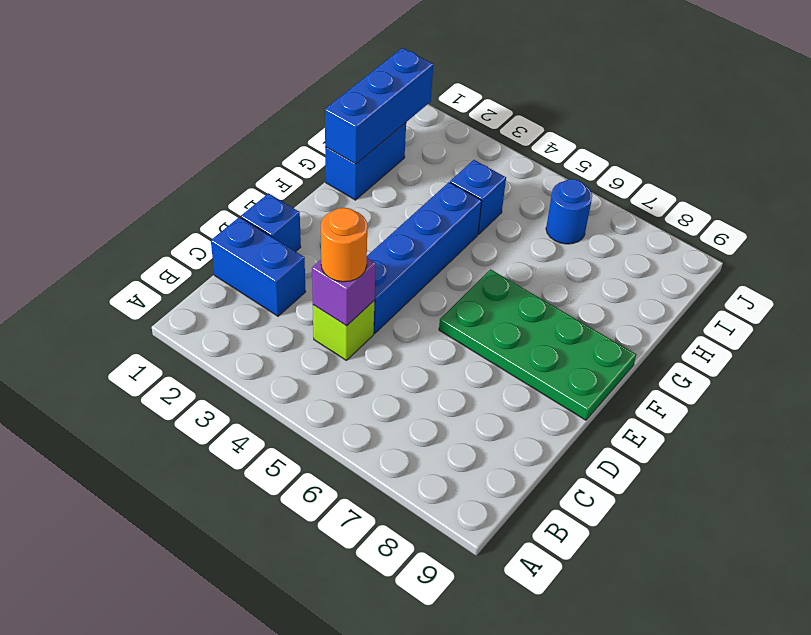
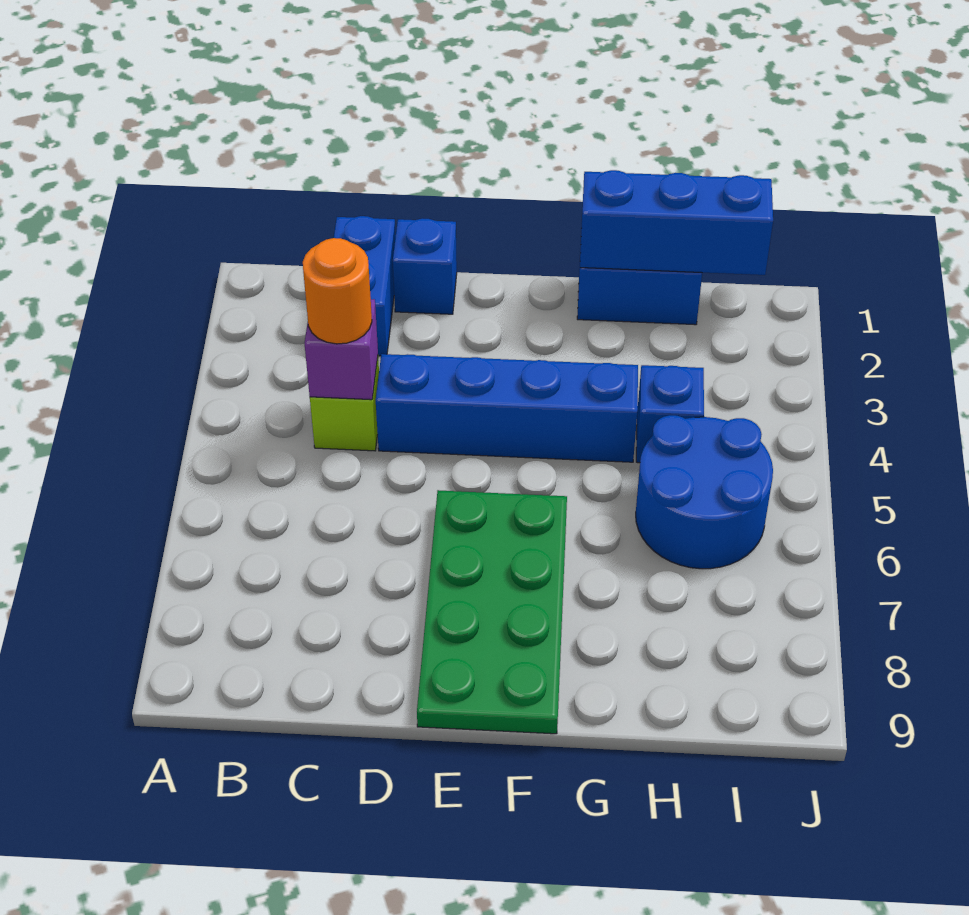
blue round brick I6 level 1 -> blue round brick H5:I6 level 1

